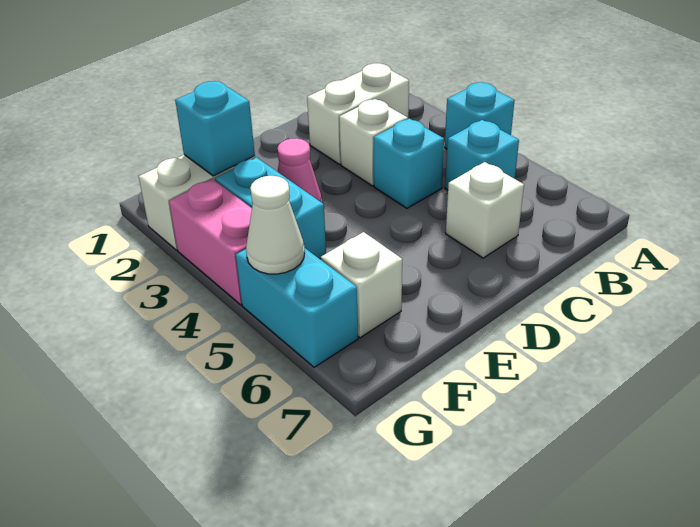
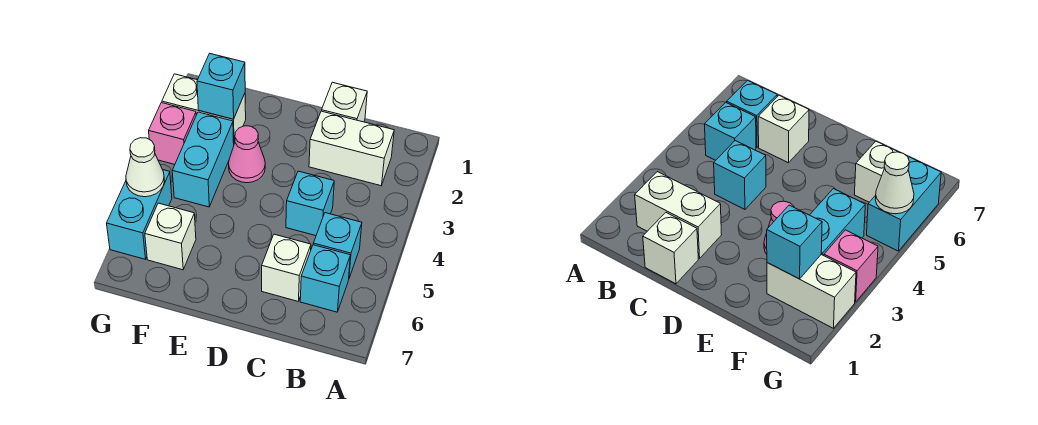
cyan brick A4 level 1 -> cyan brick B6 level 1
white brick C3 level 1 -> white brick C1 level 1
pink brick G3:G4 level 1 -> pink brick G3 level 1

